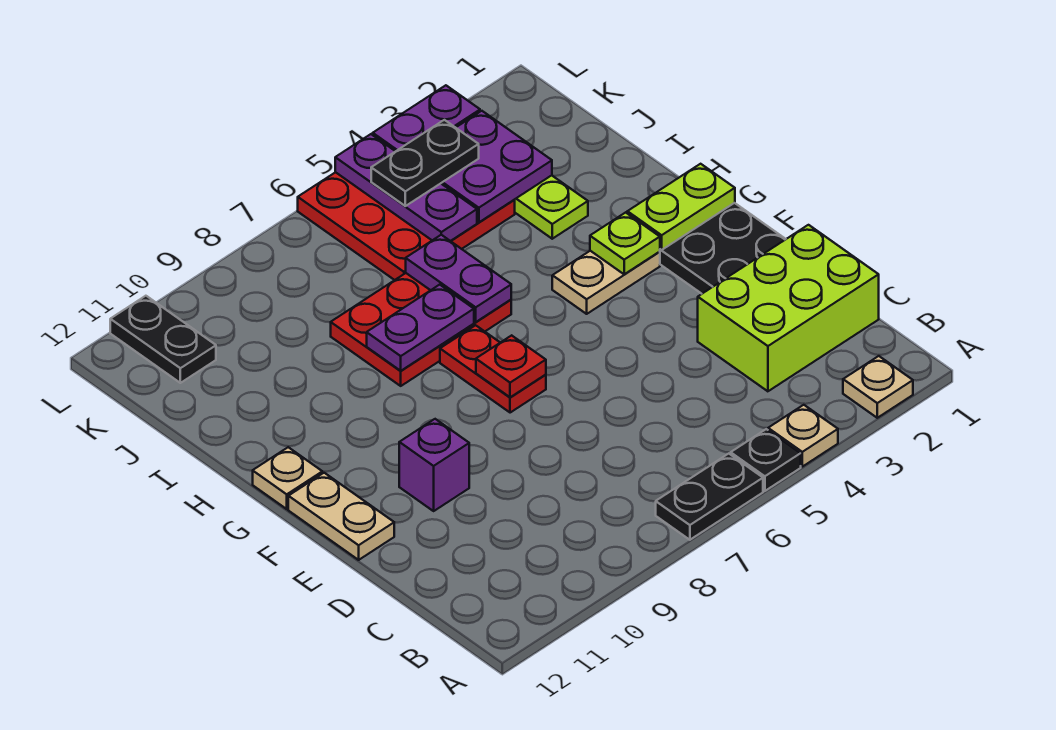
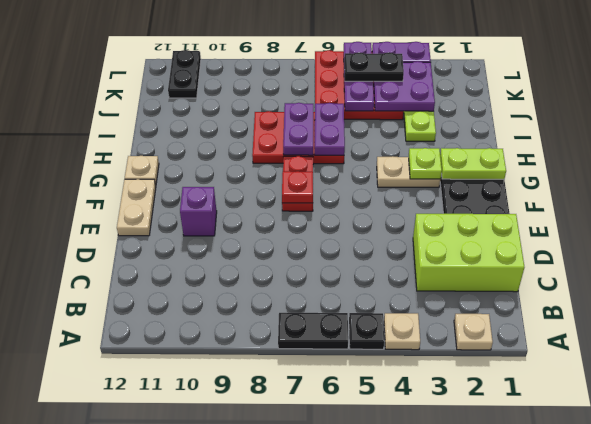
purple plate H7:H8 level 2 -> purple plate H7:I7 level 2

